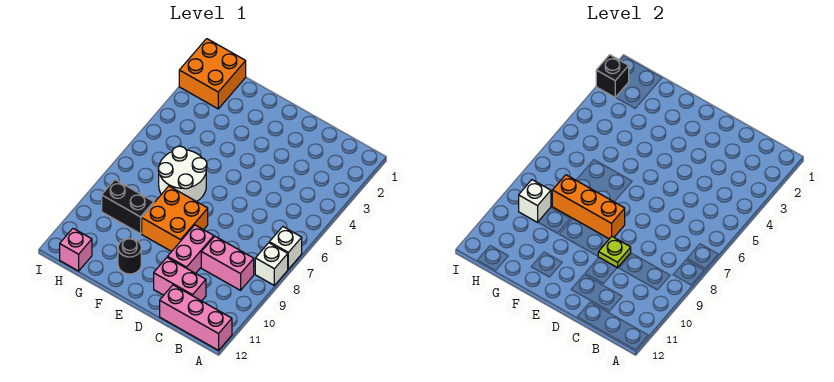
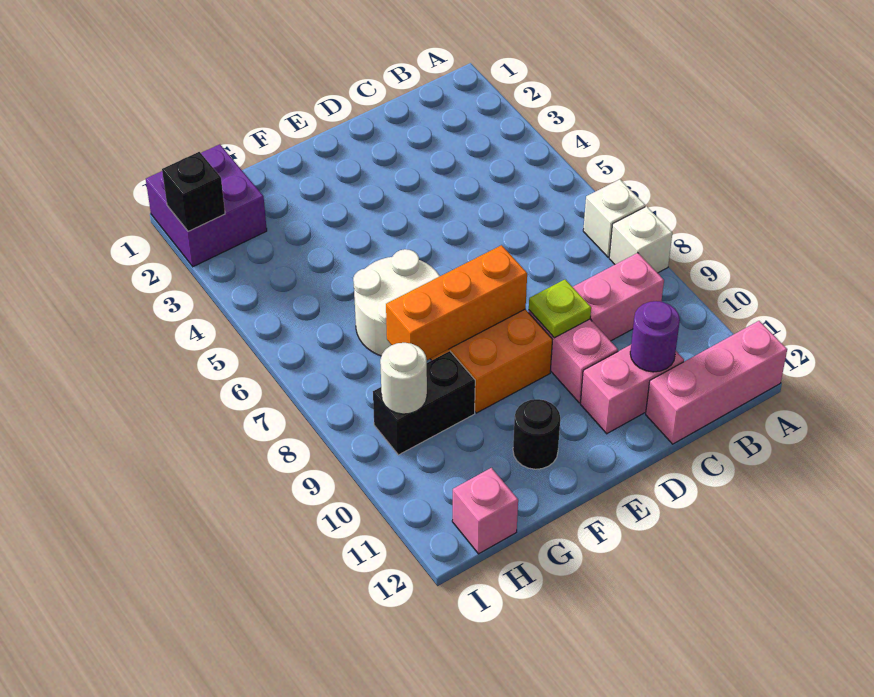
none -> purple round brick C11 level 2
orange brick H1:I2 level 1 -> purple brick H1:I2 level 1
white brick H9 level 2 -> white round brick H9 level 2

